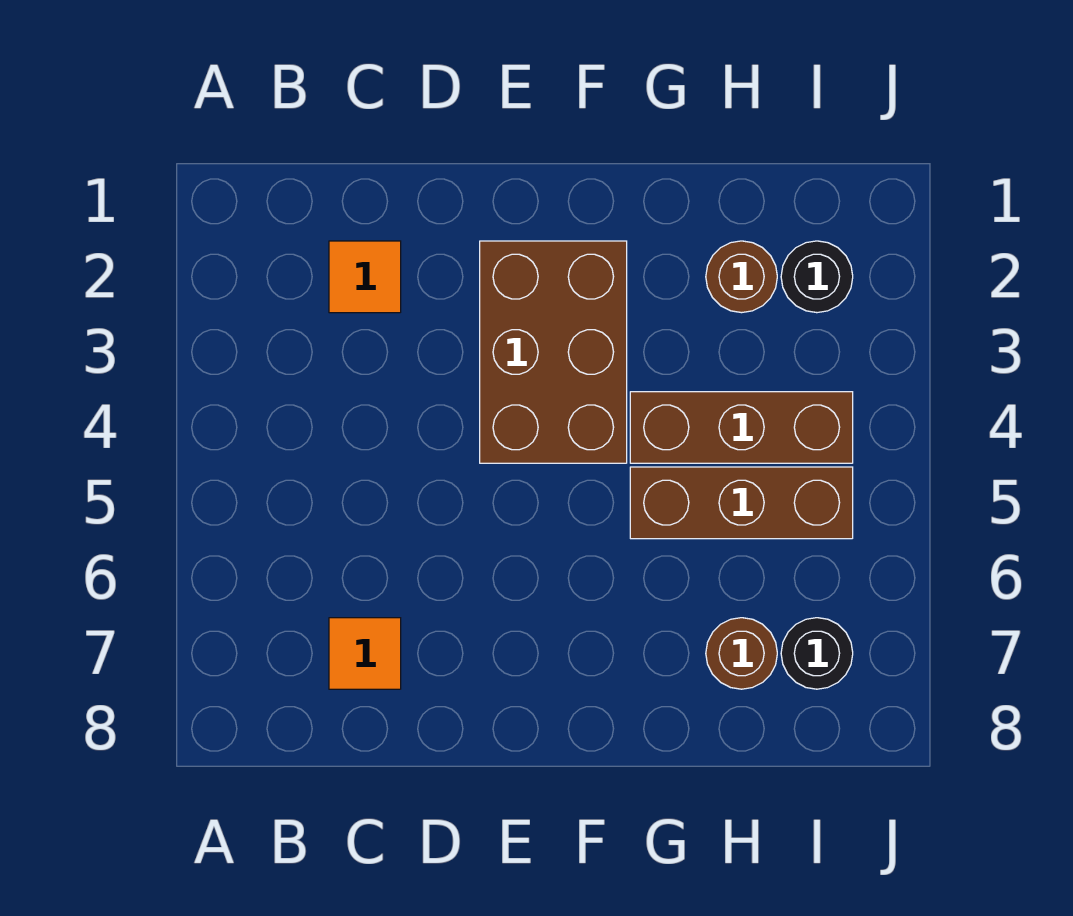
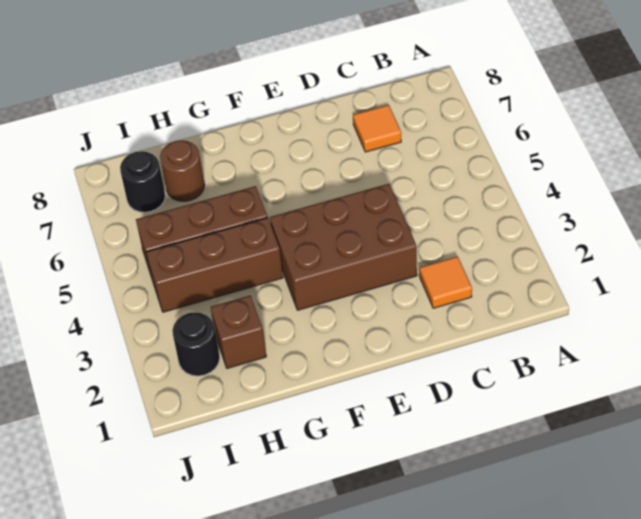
brown brick E2:F4 level 1 -> brown brick D3:F4 level 1
brown round brick H2 level 1 -> brown brick H2 level 1

